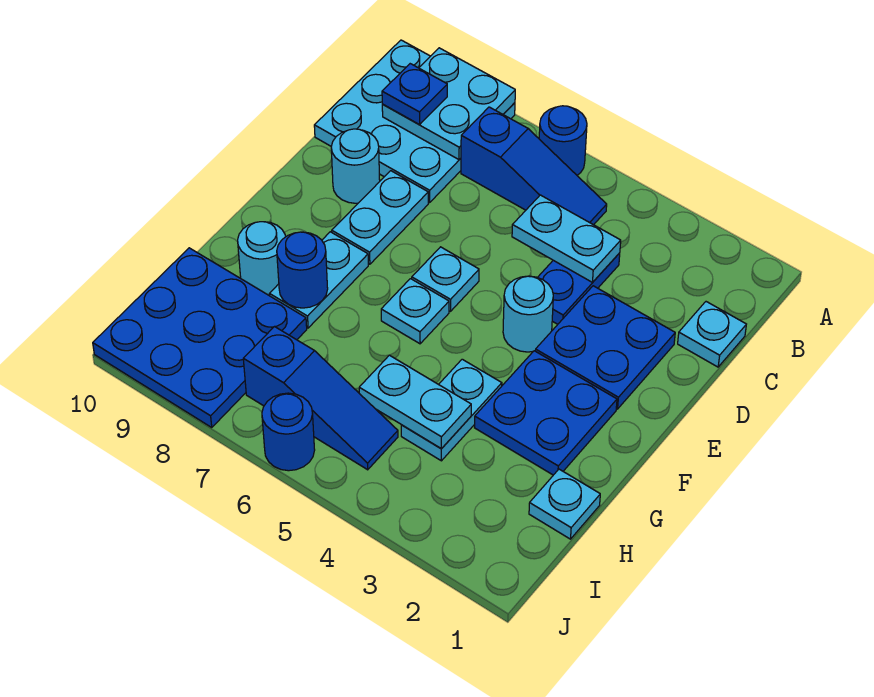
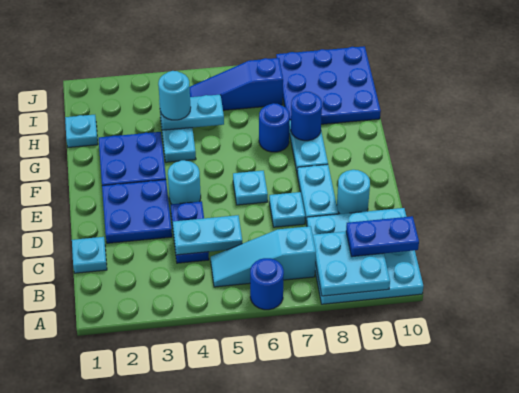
blue slope B5:B7 level 1 top 7 -> cyan slope B5:B7 level 1 top 7
blue plate B9 level 3 -> blue plate B9:B10 level 3
cyan plate F6 level 1 -> cyan plate D7 level 1
cyan round brick G9 level 1 -> cyan round brick H4 level 3
blue round brick J6 level 1 -> blue round brick G7 level 1

